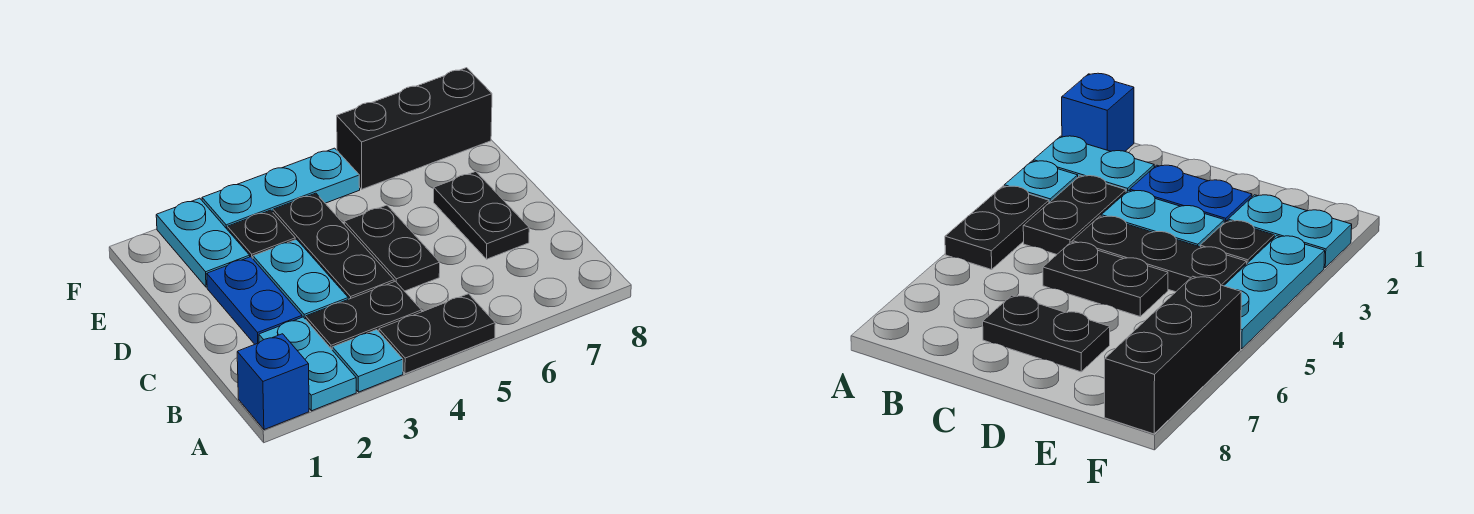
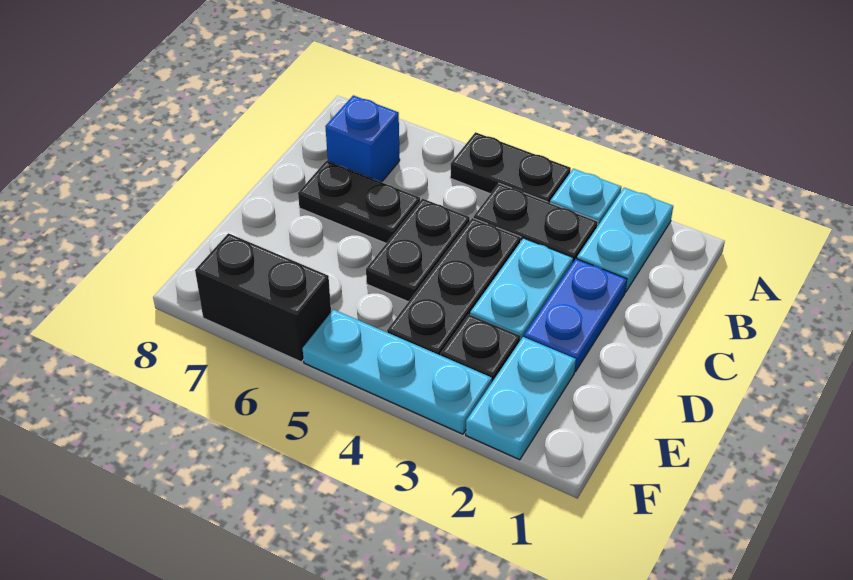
blue brick A1 level 1 -> blue brick B7 level 1
black plate C7:D7 level 1 -> black plate C6:C7 level 1
black brick F6:F8 level 1 -> black brick F6:F7 level 1

